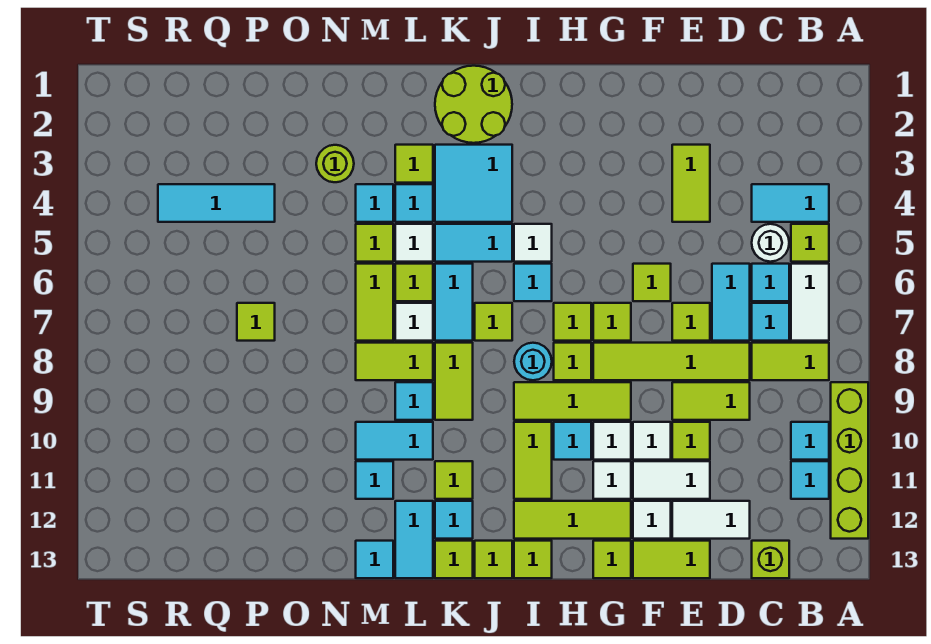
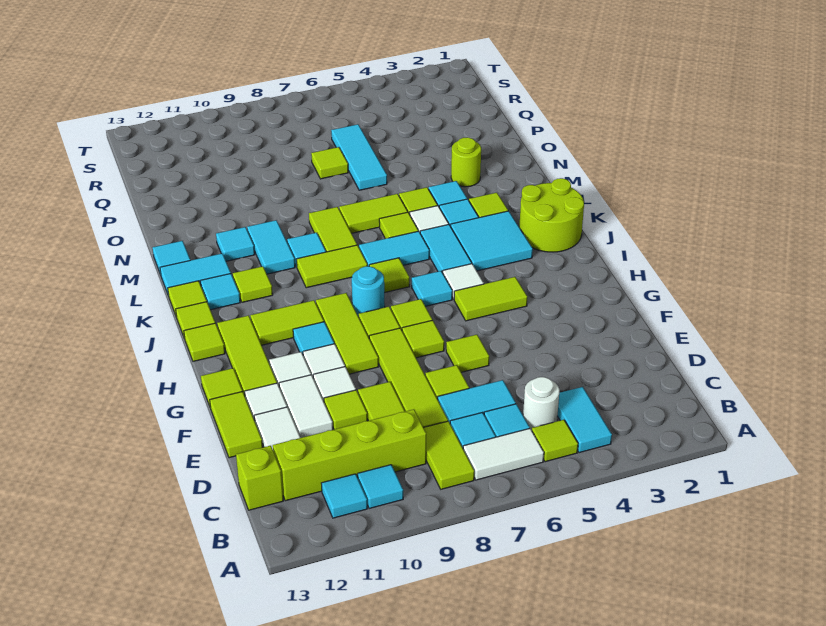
lime brick A9:A12 level 1 -> lime brick C9:C12 level 1
lime tile E3:E4 level 1 -> lime tile H4:H5 level 1
white tile L7 level 1 -> none
cyan tile P4:R4 level 1 -> cyan tile O6:Q6 level 1

